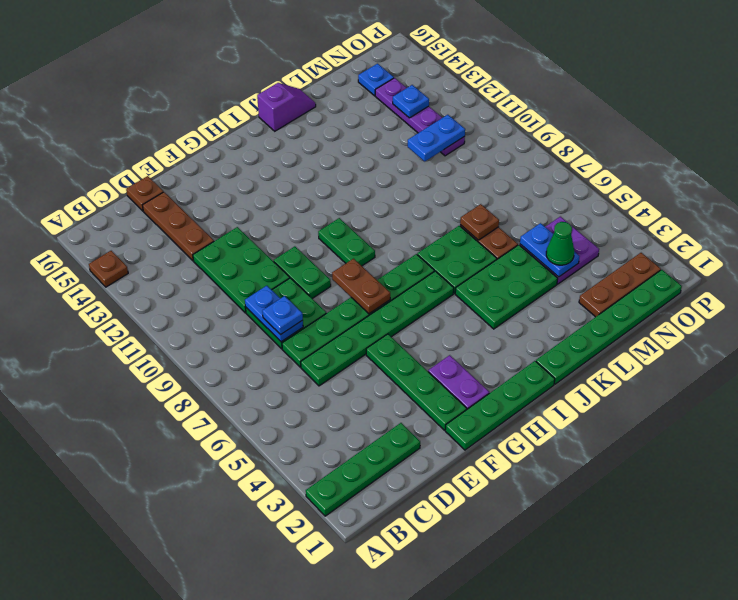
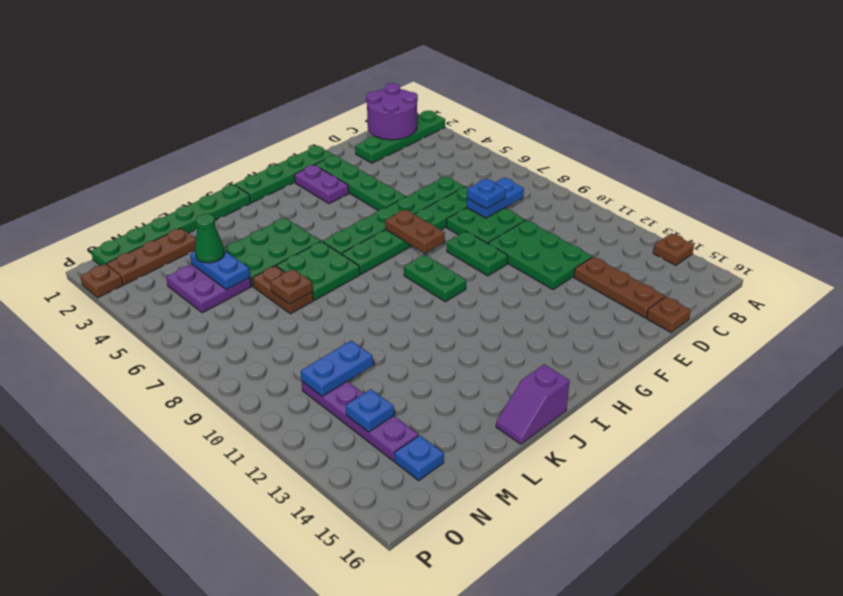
none -> purple round brick B1:C2 level 2
blue plate D8:D9 level 2 -> blue plate C8:D8 level 2
none -> brown plate P2 level 1

